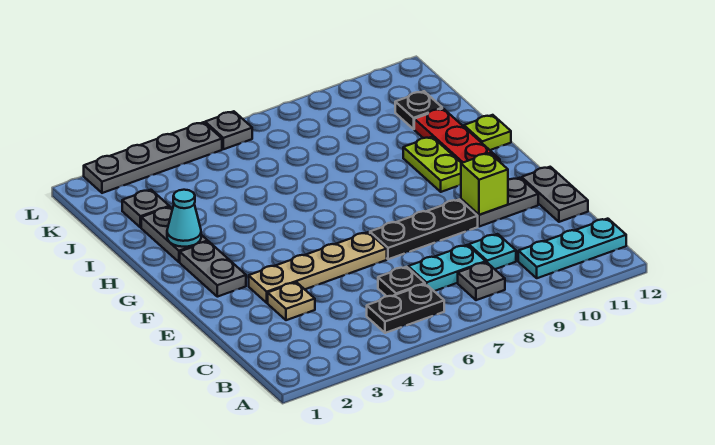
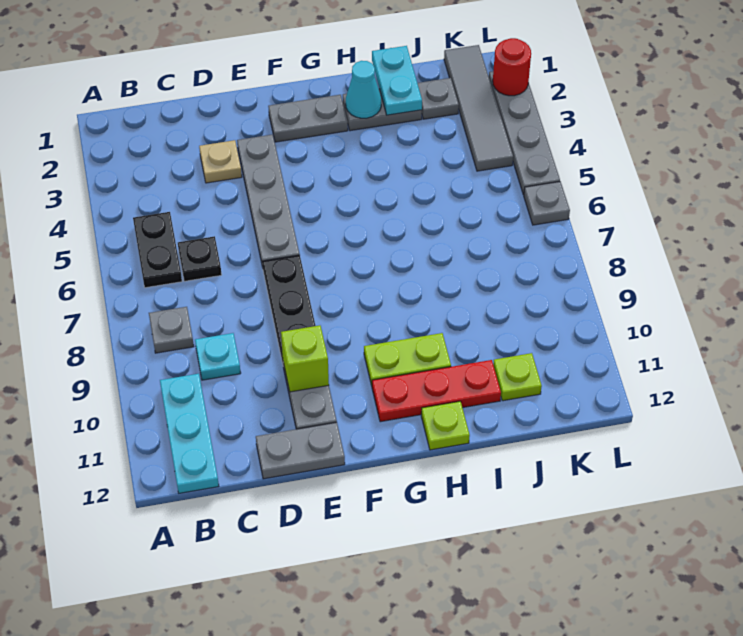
cyan plate C7:C8 level 1 -> cyan plate I1:I2 level 2
tan plate E3:E6 level 1 -> grey plate E3:E6 level 1
black plate J11 level 1 -> lime plate J11 level 1
none -> grey tile K1:K4 level 1
none -> red round brick L2 level 2

